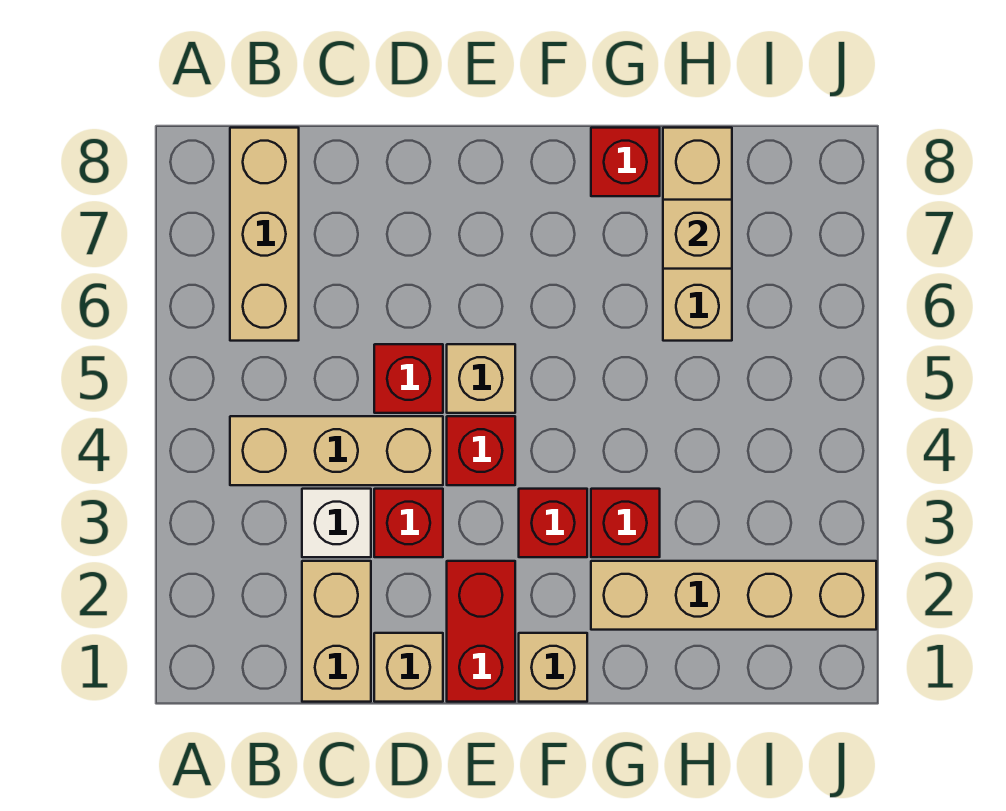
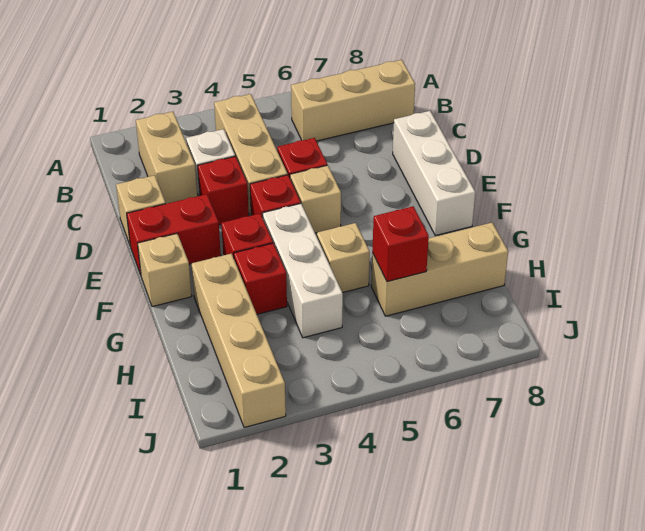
tan brick C1:C2 level 1 -> tan brick B2:C2 level 1
none -> white brick D8:F8 level 1
none -> white brick F4:H4 level 1
red brick G8 level 1 -> red brick H6 level 2
tan brick H7 level 2 -> tan brick G5 level 1

